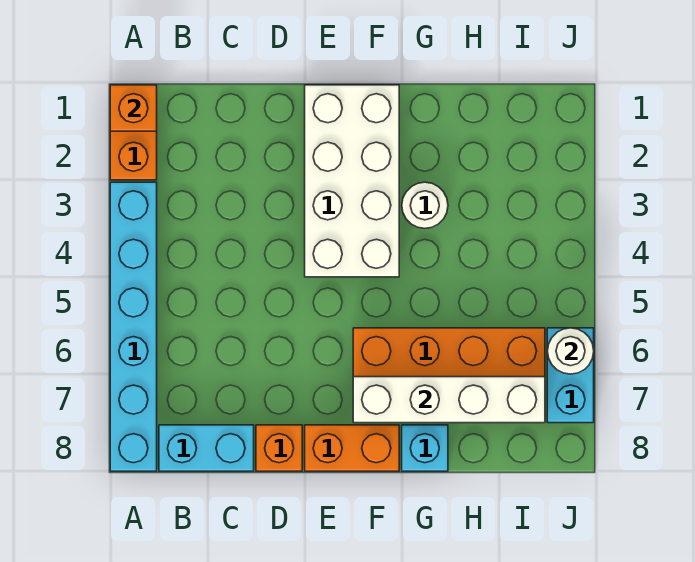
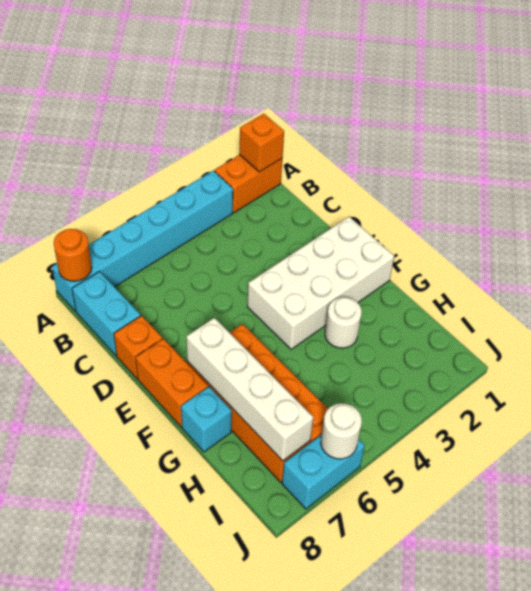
none -> orange round brick A8 level 2

